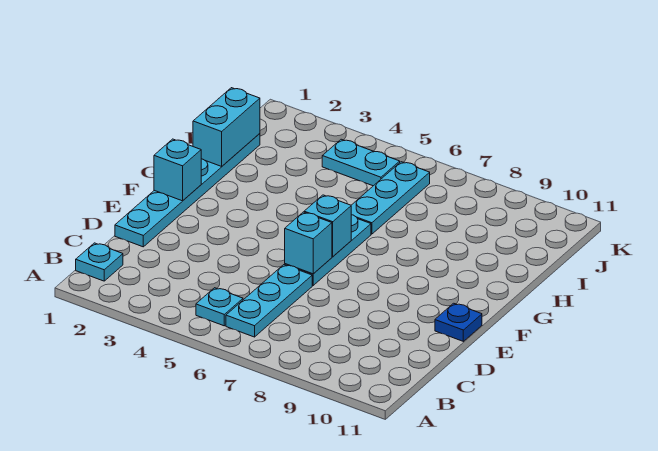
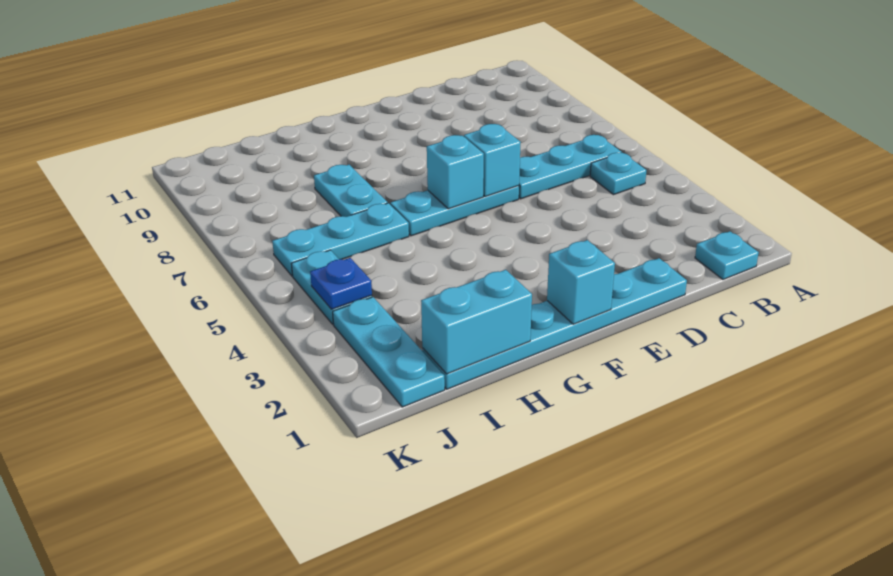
blue plate E11 level 1 -> blue plate J4 level 2
none -> cyan plate H7:H8 level 1
none -> cyan plate J1:J3 level 1

